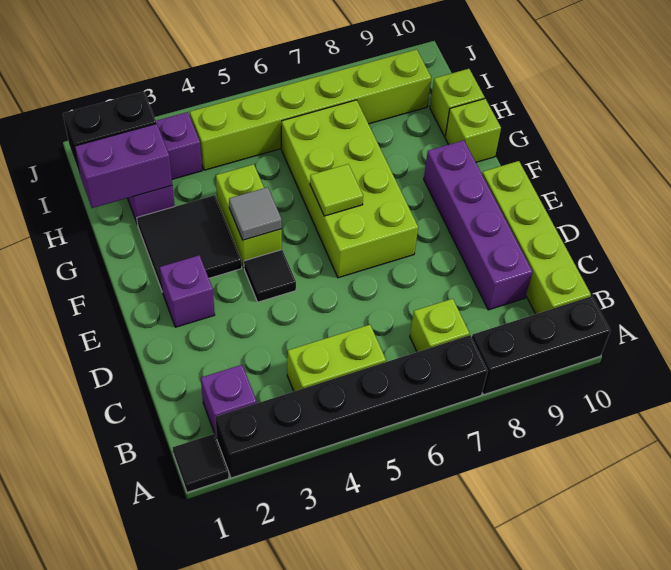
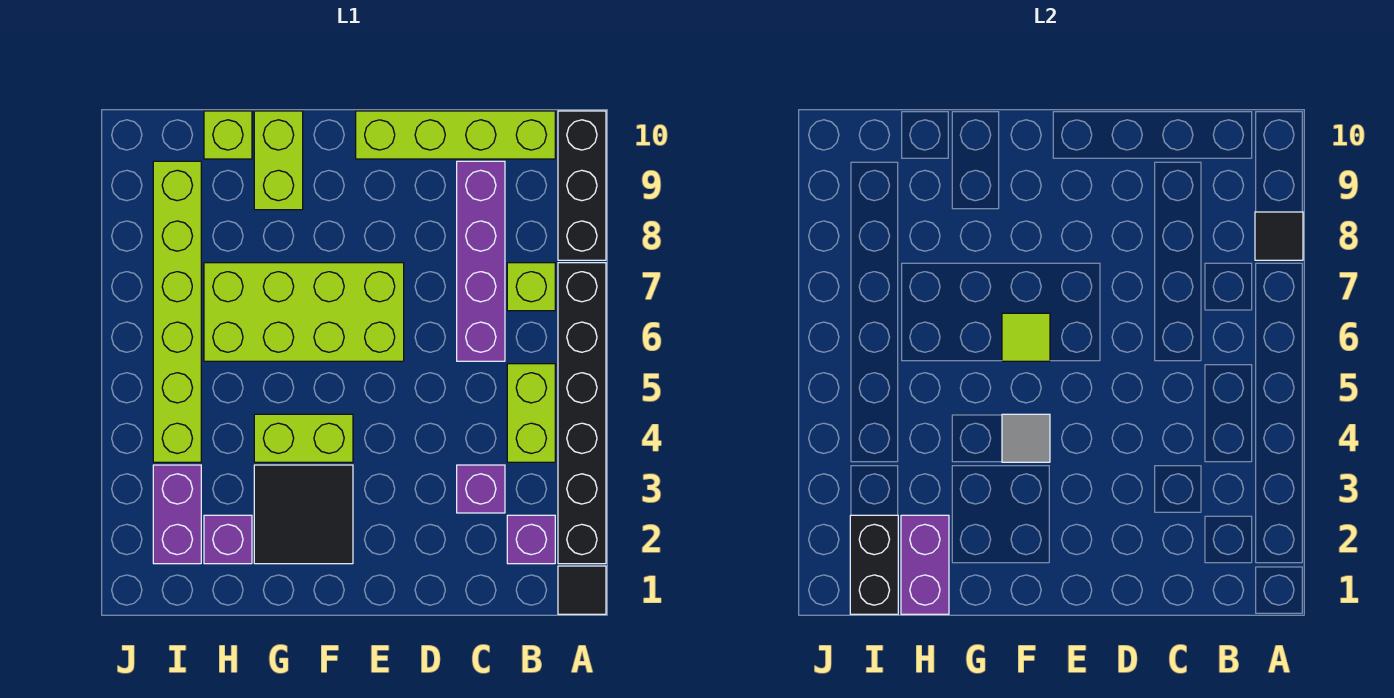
purple brick C9:F9 level 1 -> purple brick C6:C9 level 1
purple brick E2 level 1 -> purple brick C3 level 1
black tile E4 level 1 -> black tile A8 level 2
lime brick G10 level 1 -> lime brick G9:G10 level 1

